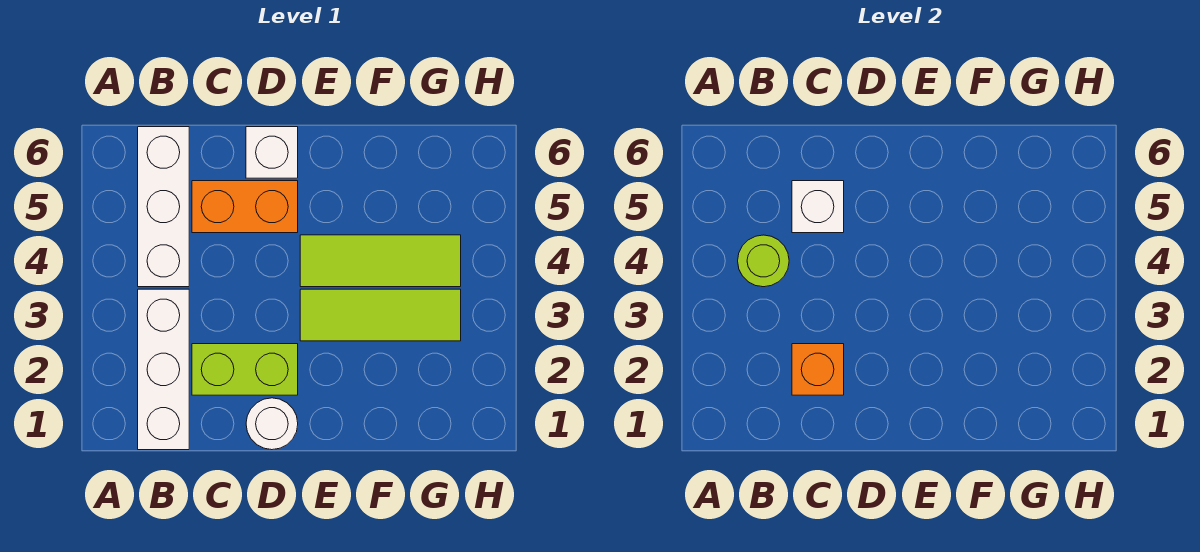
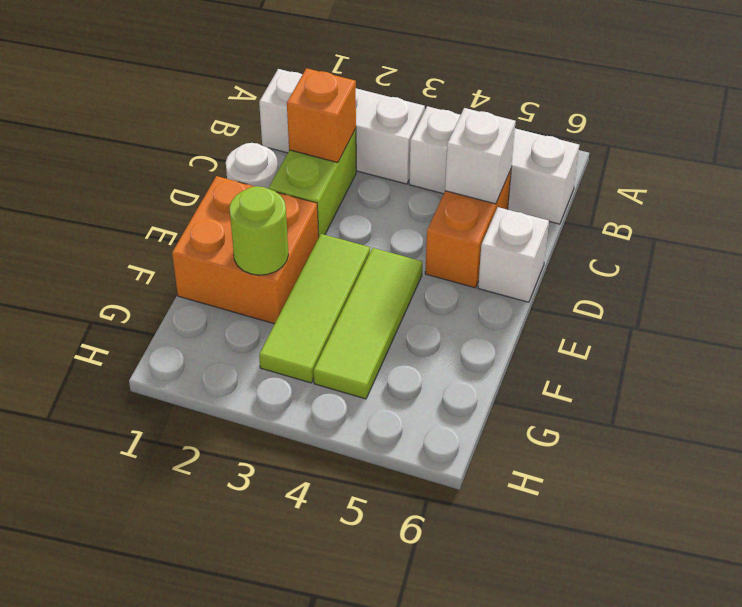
lime round brick B4 level 2 -> lime round brick F2 level 2
none -> orange brick E1:F2 level 1

